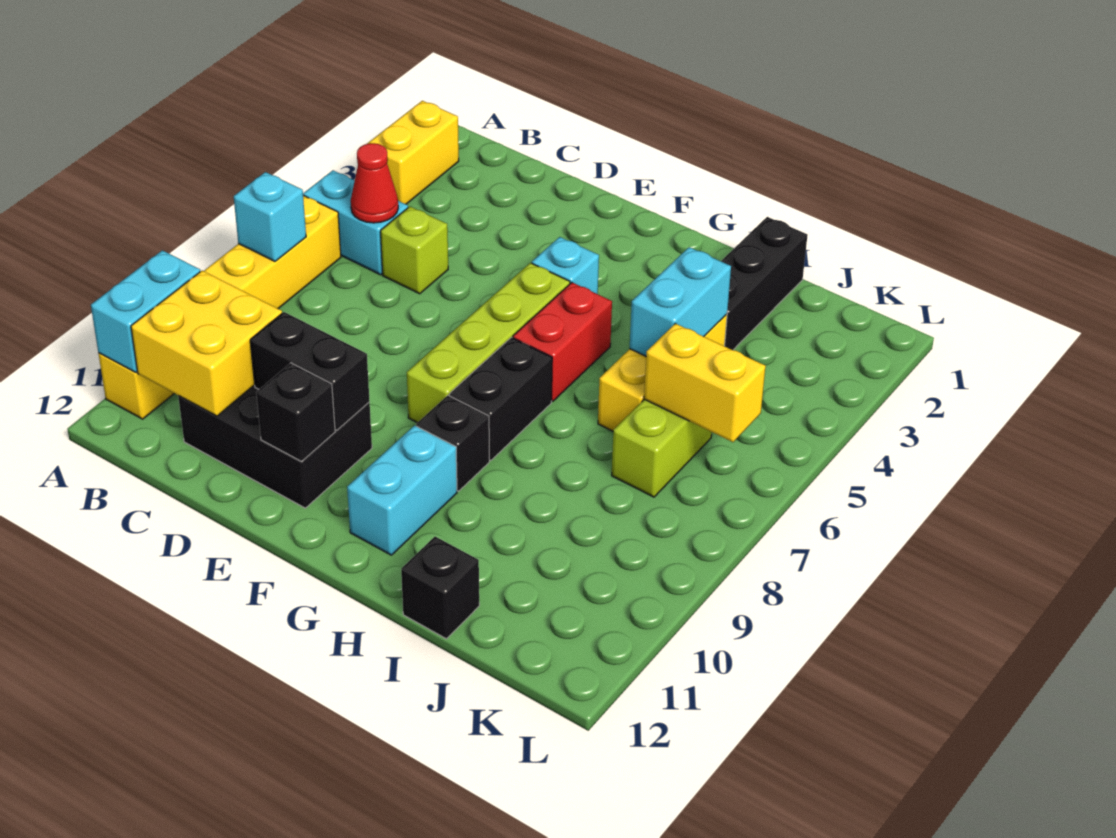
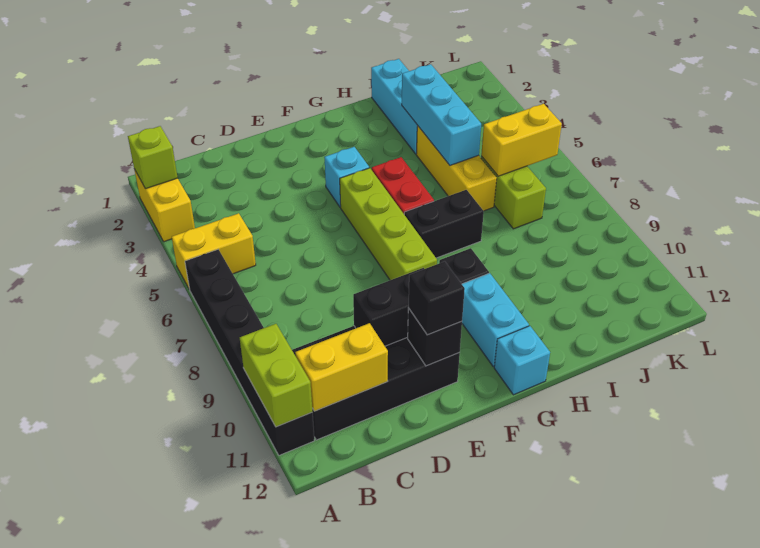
cyan brick A5:B5 level 1 -> yellow brick A5:B5 level 1
yellow brick A6:A11 level 1 -> black brick A6:A11 level 1
cyan brick A7 level 2 -> cyan brick G12 level 1
cyan brick A10:A11 level 2 -> lime brick A10:A11 level 2
red cone B5 level 2 -> none
yellow brick B10:C11 level 2 -> yellow brick B11:C11 level 2
lime brick C5 level 1 -> lime brick A2 level 2
black brick C10:E11 level 1 -> black brick B10:E11 level 1
black brick G7:G8 level 1 -> black brick G7:H7 level 1
black brick I1:I3 level 1 -> cyan brick I1:I3 level 1
cyan brick I4:I5 level 2 -> cyan brick I3:I5 level 2
black brick I12 level 1 -> black brick E11 level 3

